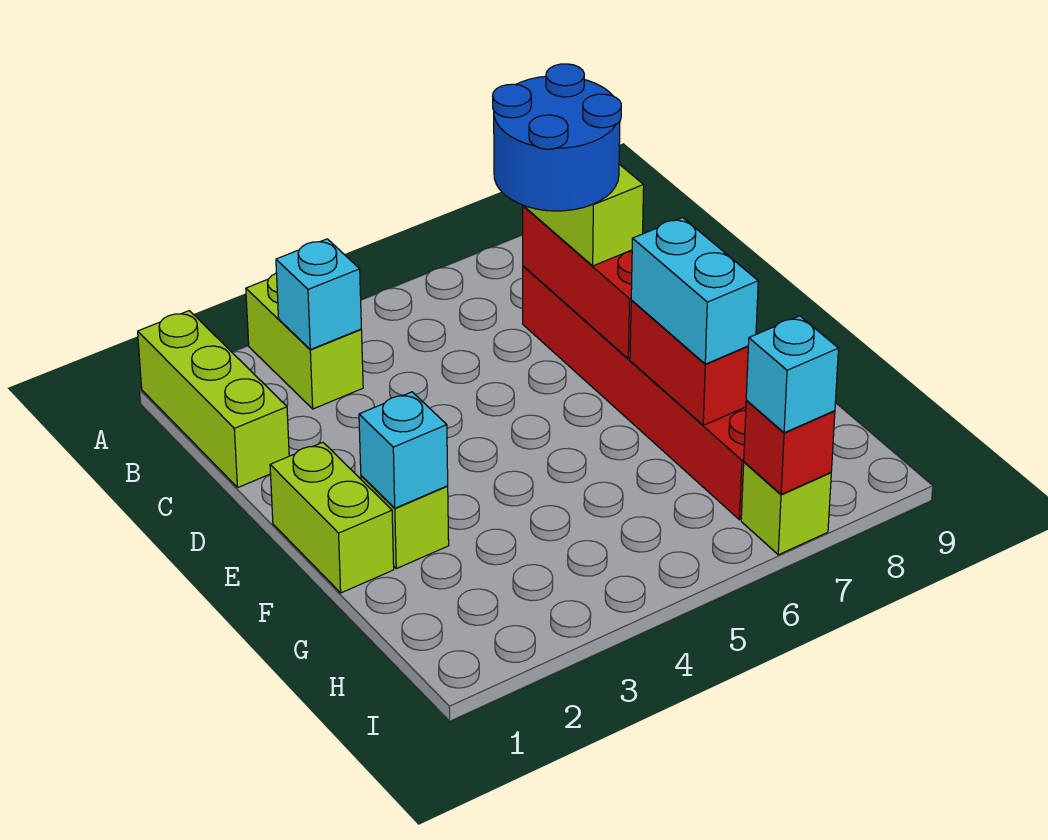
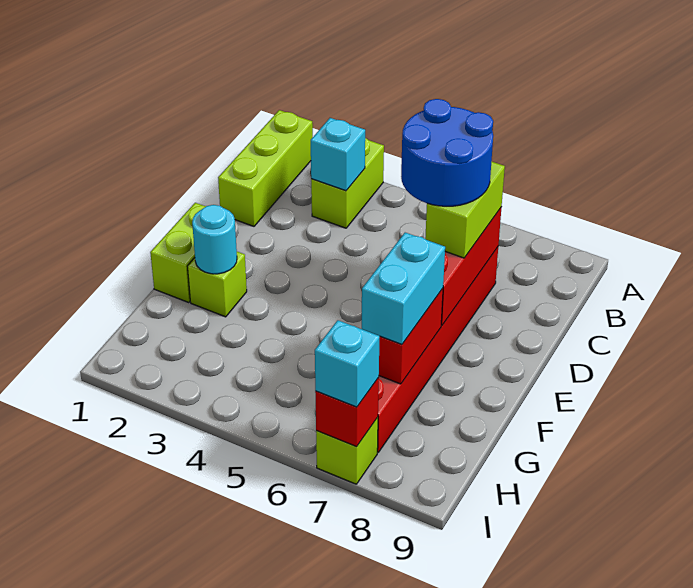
cyan brick F2 level 2 -> cyan round brick F2 level 2

